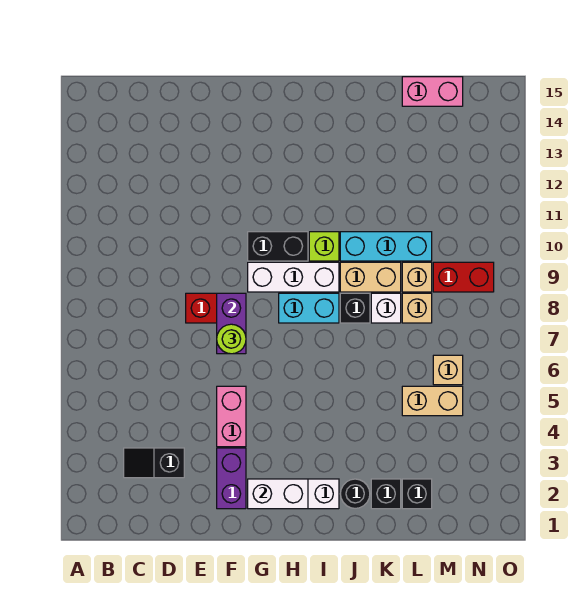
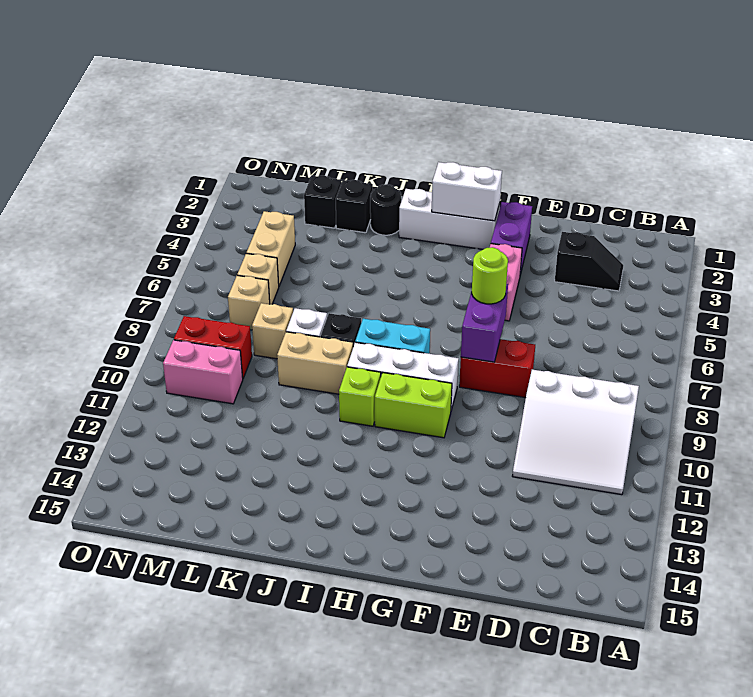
none -> white slope B9:D11 level 1 top 9
black brick G10:H10 level 1 -> lime brick G10:H10 level 1
cyan brick J10:L10 level 1 -> none
tan brick L5:M5 level 1 -> tan brick M4:M5 level 1
tan brick L9 level 1 -> tan brick M7 level 1
pink brick L15:M15 level 1 -> pink brick M10:N10 level 1

